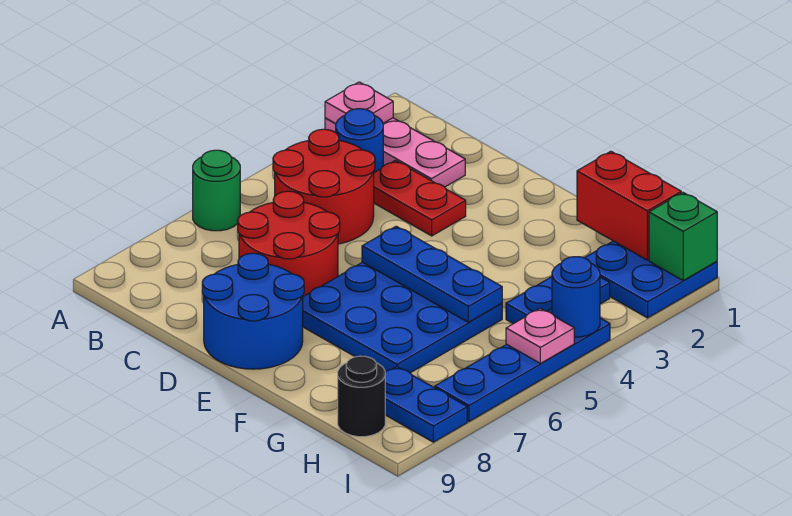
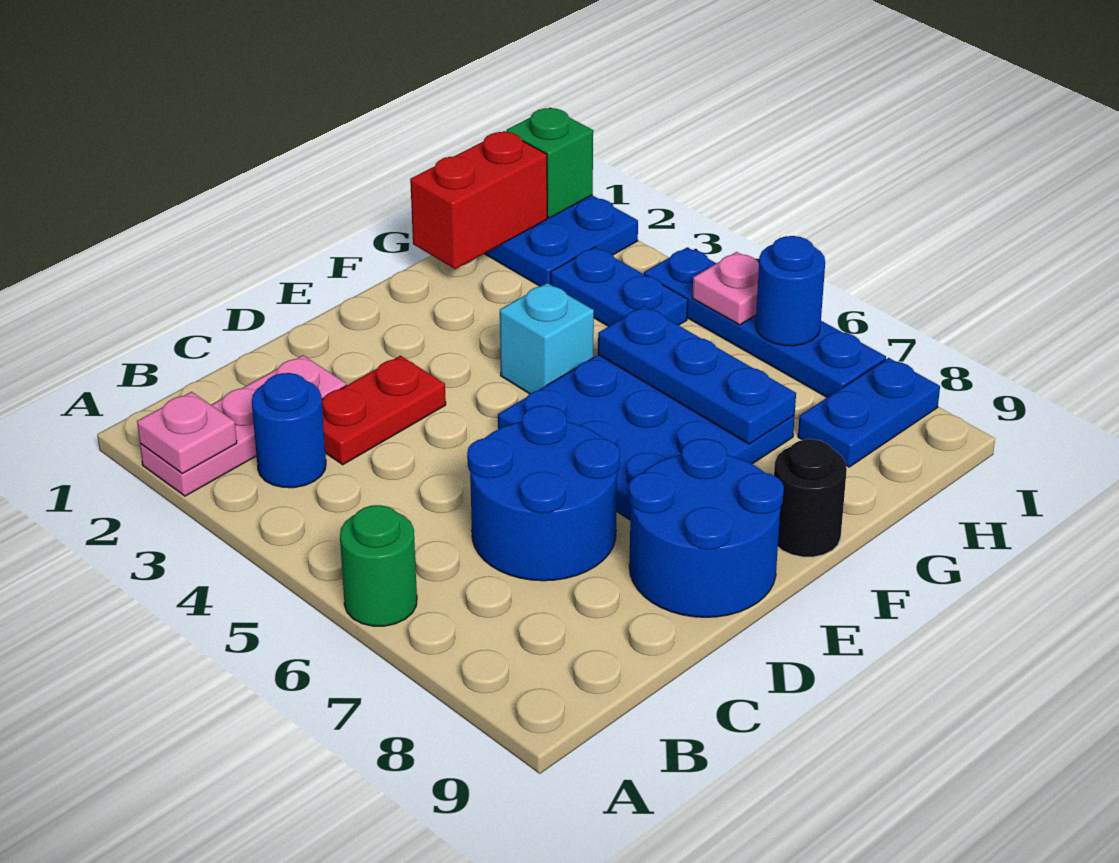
red round brick B4:C5 level 1 -> none
red round brick C6:D7 level 1 -> blue round brick C6:D7 level 1
blue plate E5:G5 level 2 -> blue plate G5:G7 level 2
none -> cyan brick F4 level 1
black round brick H9 level 1 -> black round brick F9 level 1
blue round brick I4 level 2 -> blue round brick I6 level 2

